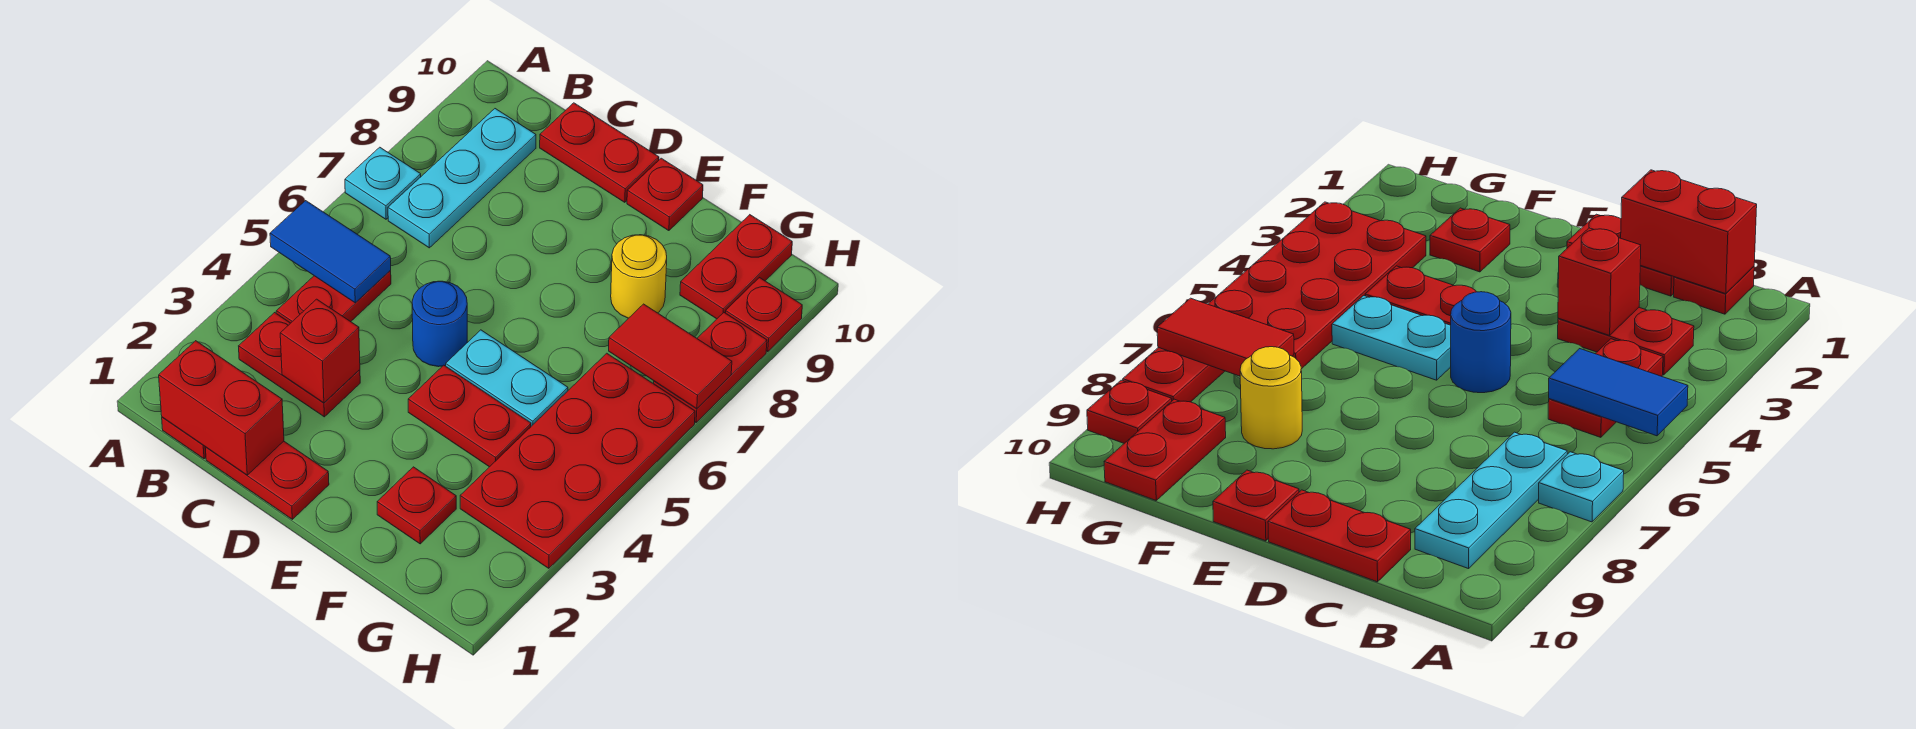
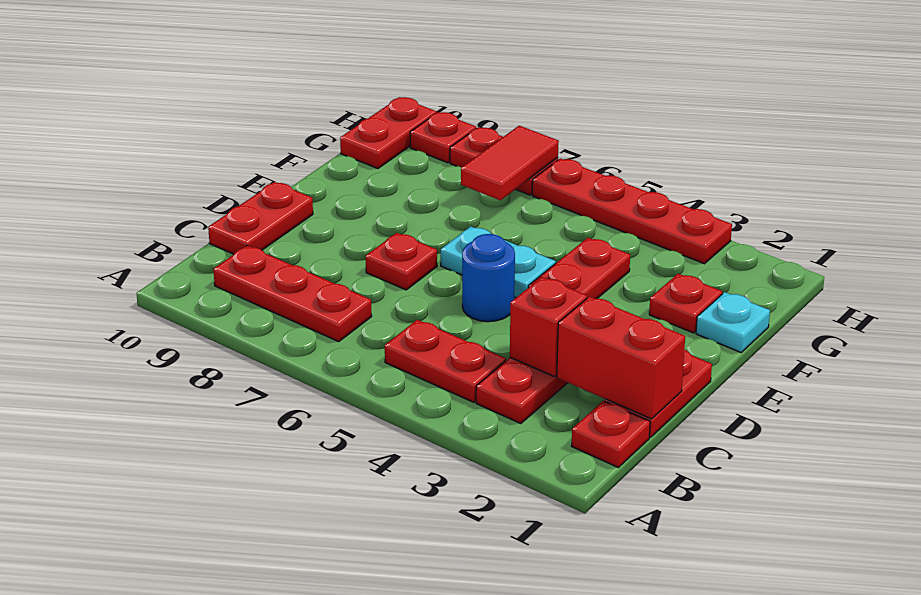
blue tile A5:B5 level 2 -> none
cyan plate A7 level 1 -> cyan plate F1 level 1
red brick B1:C1 level 2 -> red brick C1:C2 level 2
cyan plate B7:B9 level 1 -> red plate B7:B9 level 1
cyan plate E5:F5 level 1 -> cyan plate E5:E6 level 1
red plate E10 level 1 -> red plate D7 level 1
yellow round brick F8 level 1 -> none
red plate G3:H6 level 1 -> red plate H3:H6 level 1
red plate G9:G10 level 1 -> red plate G10:H10 level 1

